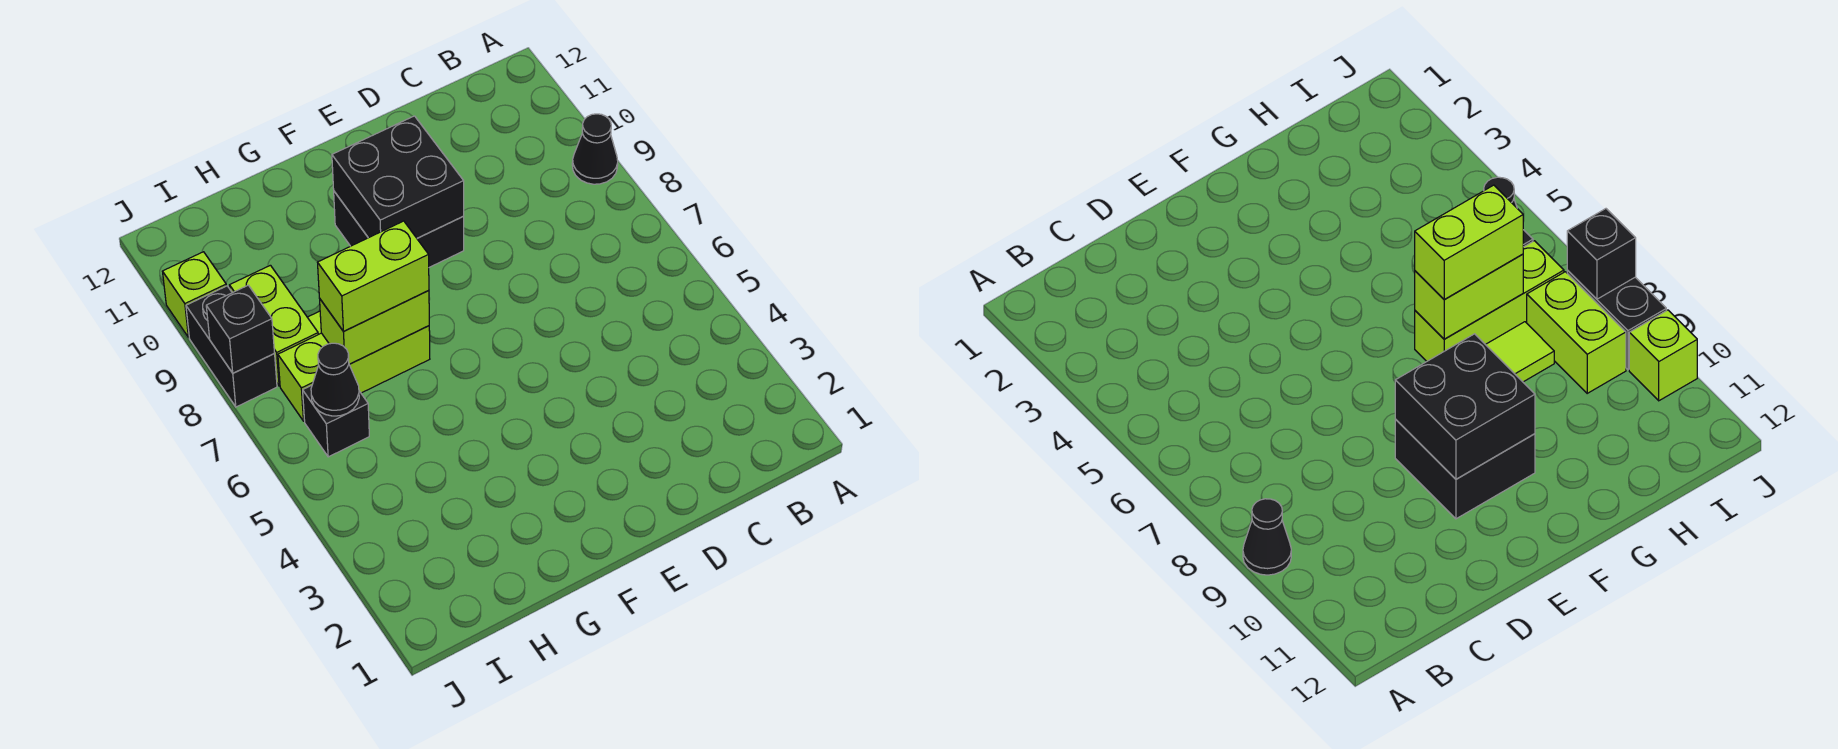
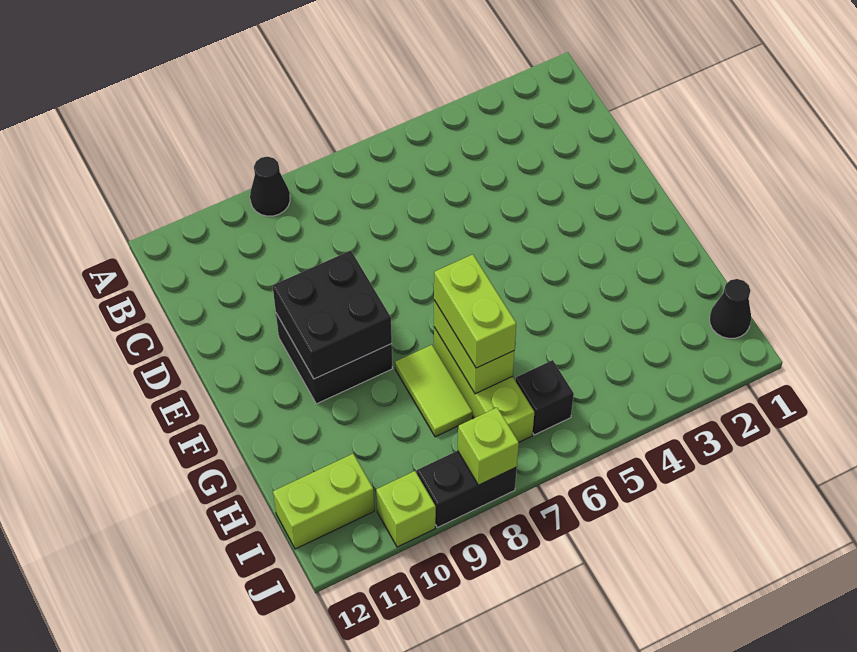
black cone I6 level 2 -> black cone I1 level 1
lime brick I8:I9 level 1 -> lime brick I11:I12 level 1
black brick J8 level 2 -> lime brick J8 level 2

